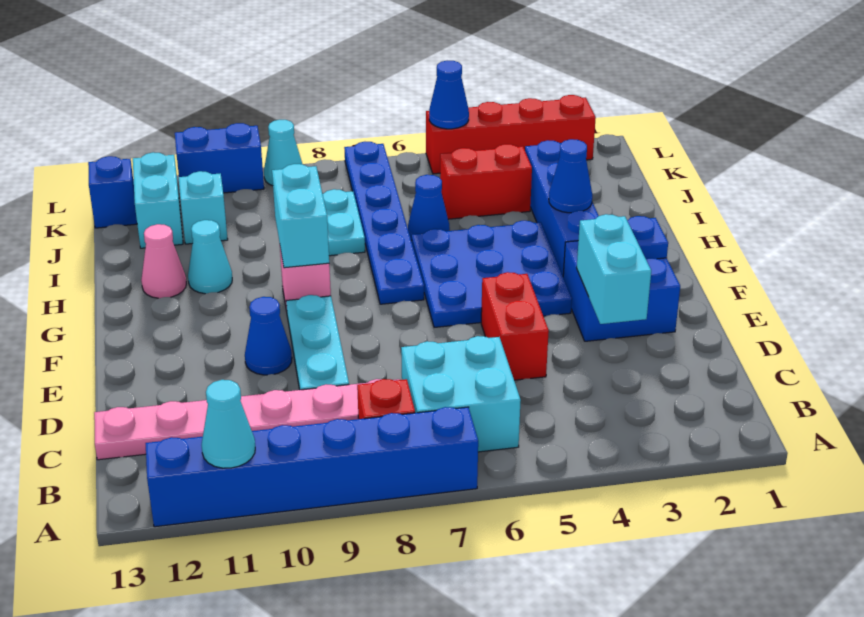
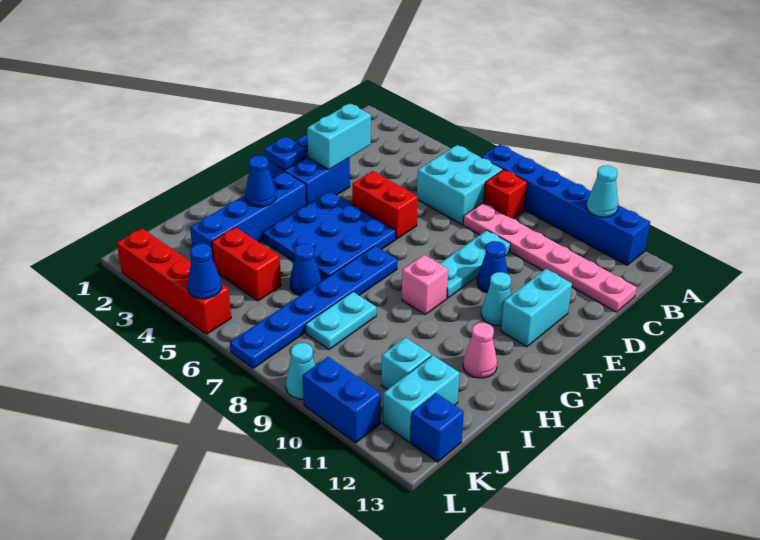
red brick D5:E5 level 1 -> red brick E5:E6 level 1
cyan brick G9:H9 level 2 -> cyan brick E12:F12 level 1
cyan cone H11 level 1 -> cyan cone F11 level 1

